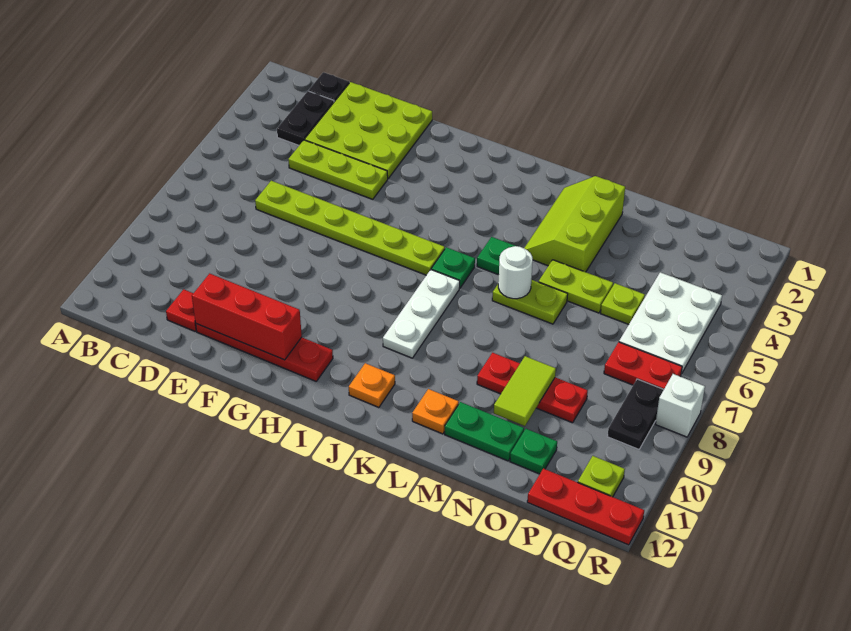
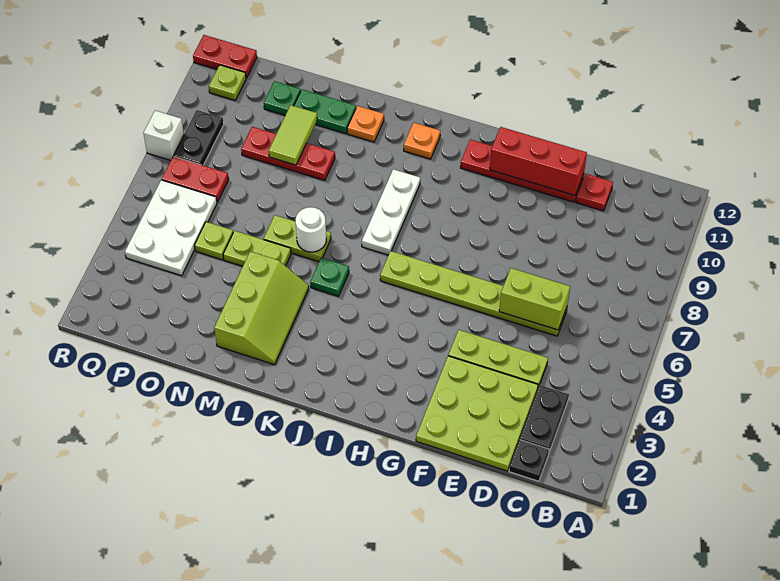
none -> lime brick D6:E6 level 2
green plate J6 level 1 -> none
red plate P12:R12 level 1 -> red plate Q12:R12 level 1

